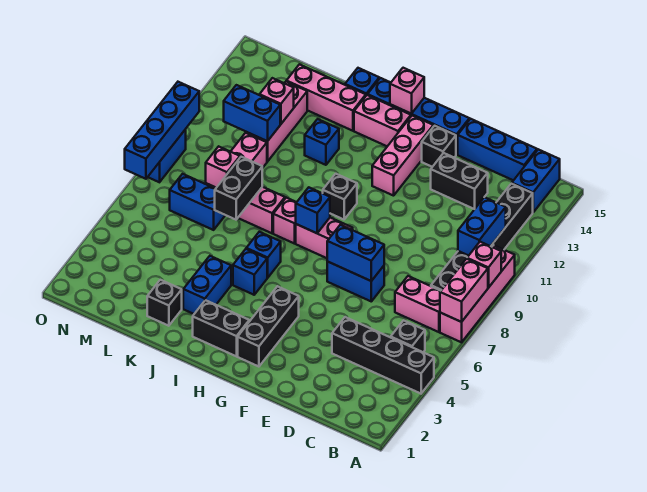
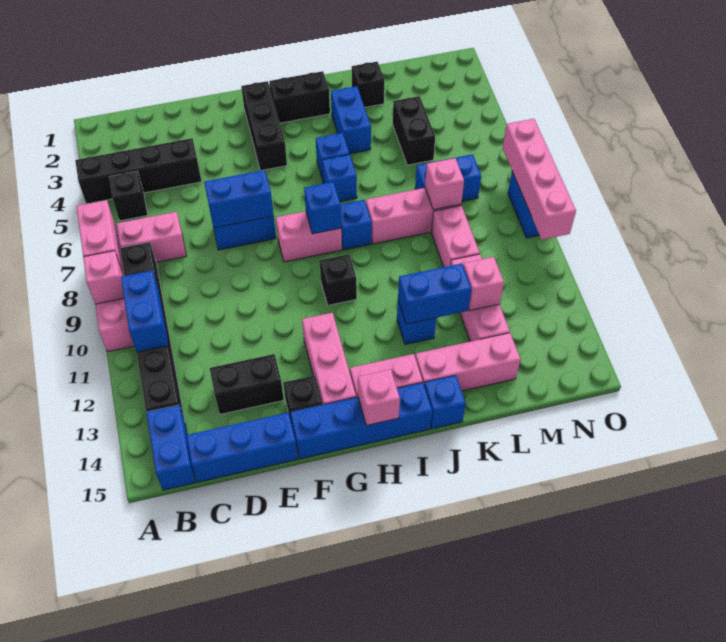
pink brick I8 level 1 -> blue brick I8 level 1
black brick K7:K8 level 2 -> black brick L4:L5 level 1
blue brick L11:M11 level 2 -> blue brick J12:K12 level 2
blue brick O7:O10 level 2 -> pink brick O7:O10 level 2

